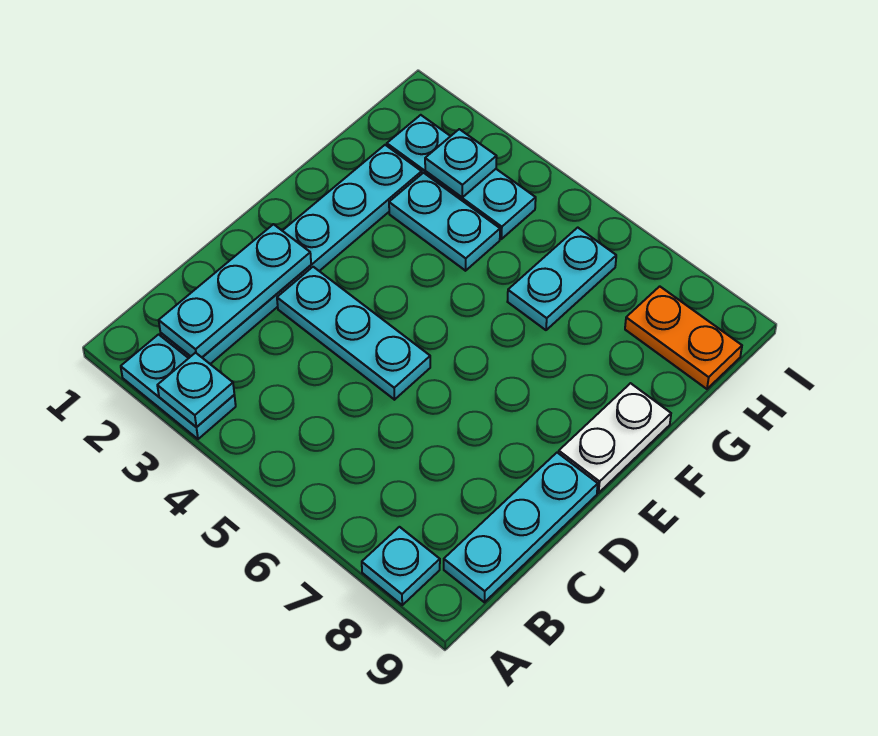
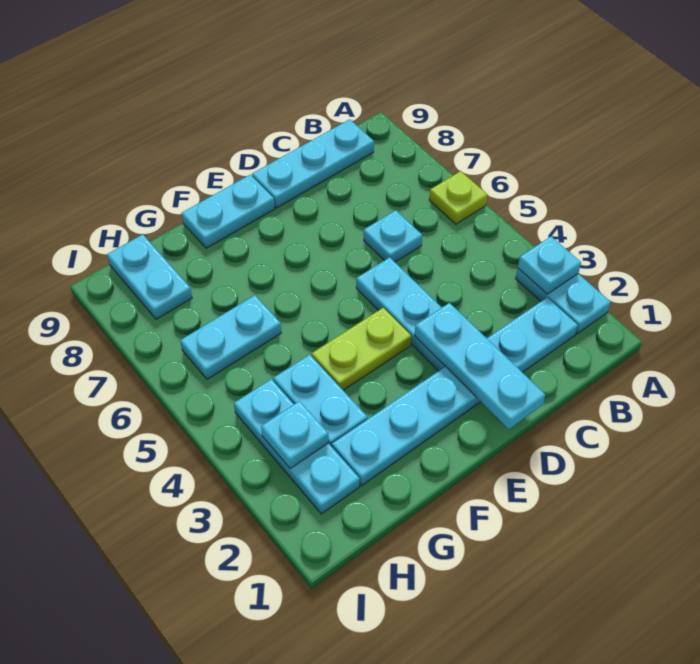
none -> lime plate A6 level 1
cyan plate A8 level 1 -> cyan plate C6 level 1
cyan plate B2:D2 level 2 -> cyan plate D1:D3 level 2
none -> lime plate E4:F4 level 1
white plate E9:F9 level 1 -> cyan plate E9:F9 level 1
orange plate H8:H9 level 1 -> cyan plate H8:H9 level 1

